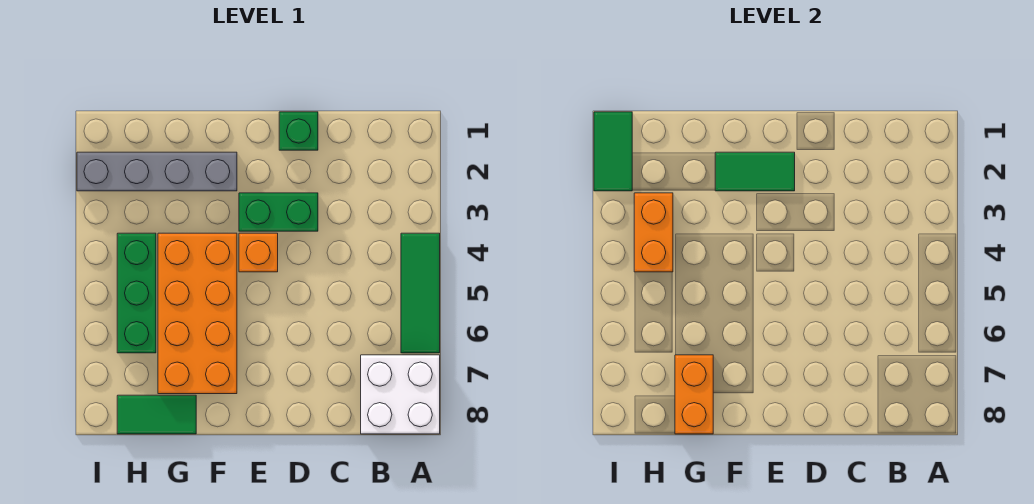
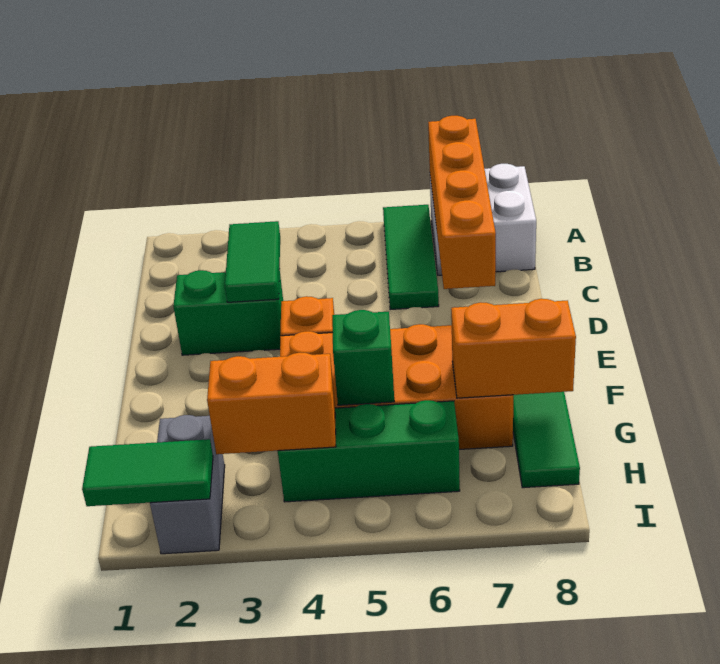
green tile A4:A6 level 1 -> green tile A6:C6 level 1
none -> orange brick A7:D7 level 2
green brick D1 level 1 -> green brick G5 level 2
green brick D3:E3 level 1 -> green brick D2:D3 level 1
green tile E2:F2 level 2 -> green tile C3:D3 level 2
grey brick F2:I2 level 1 -> grey brick H2:I2 level 1

